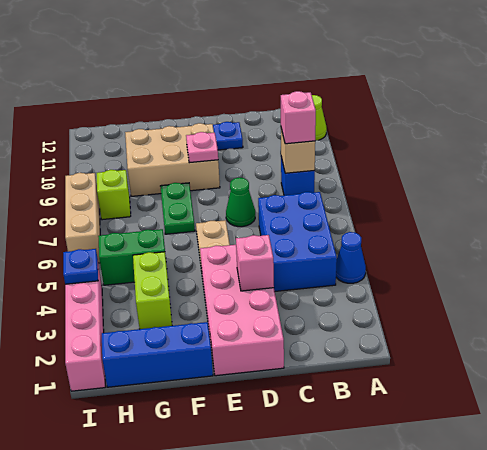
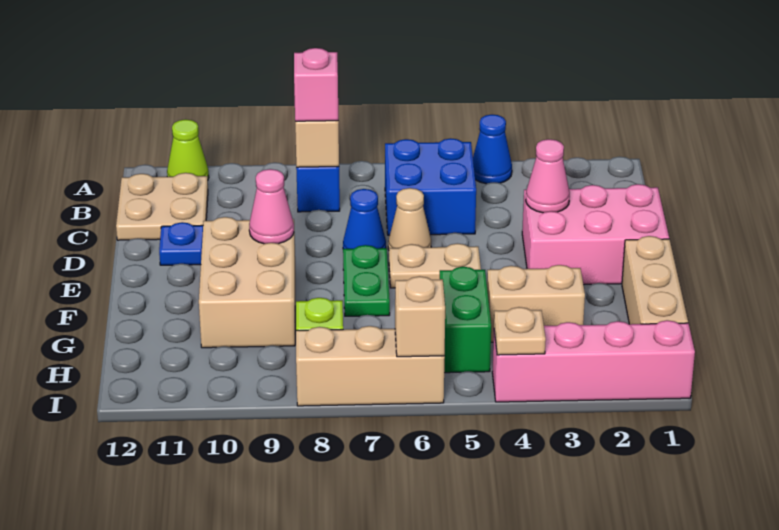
blue brick B4:C6 level 1 -> blue brick B5:C6 level 1
none -> tan plate B11:C12 level 1
pink brick D1:E4 level 1 -> pink brick D1:E3 level 1
pink brick D3 level 2 -> pink cone D3 level 2
none -> tan cone D6 level 1
green cone D7 level 1 -> blue cone D7 level 1
pink plate E9 level 2 -> pink cone E9 level 2
blue brick F1:H1 level 1 -> tan brick F1:H1 level 1
green plate F7:F8 level 1 -> green plate E7:F7 level 1
lime brick G3:G4 level 1 -> tan brick G3:G4 level 1
blue plate I4 level 2 -> tan plate I4 level 2
none -> tan brick I6 level 2

